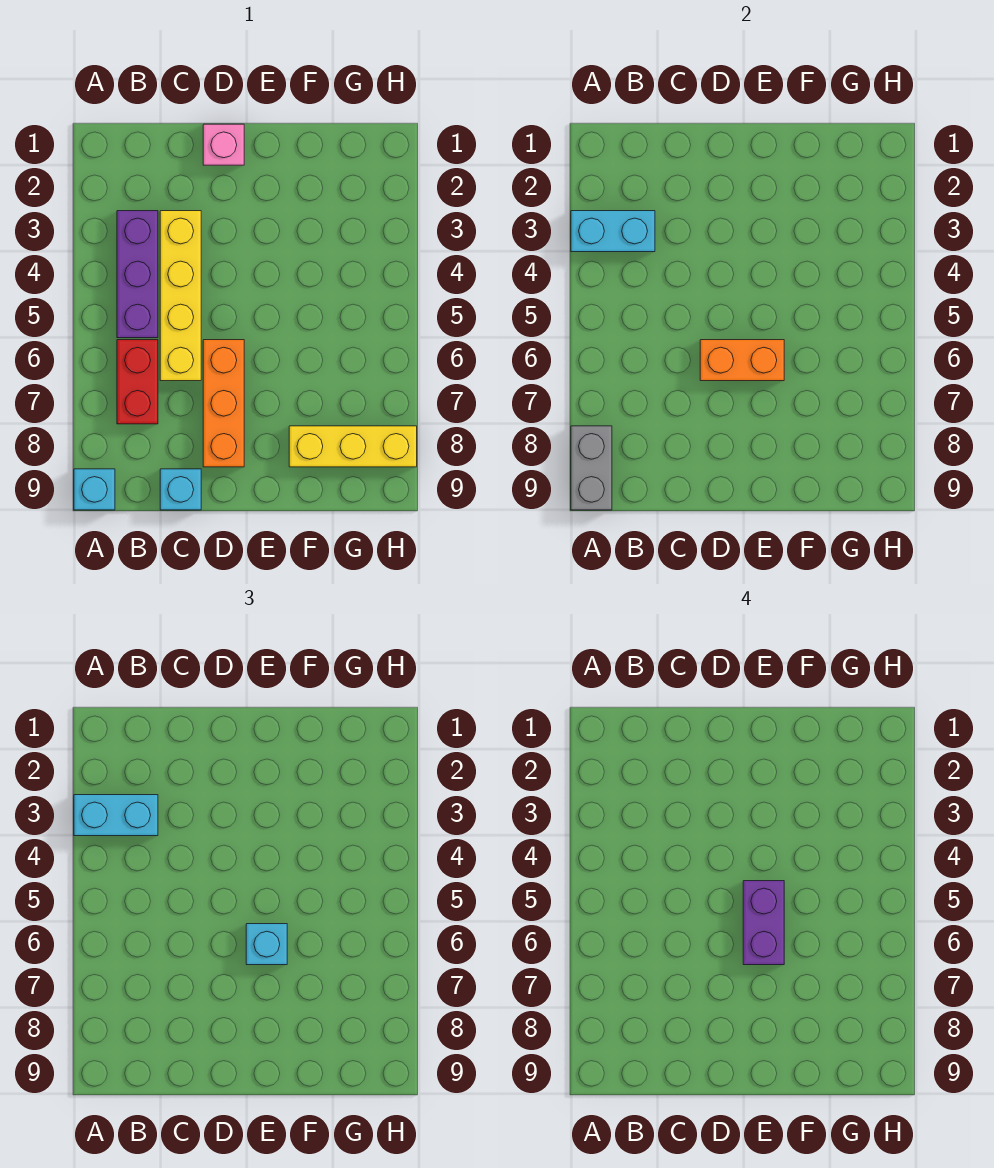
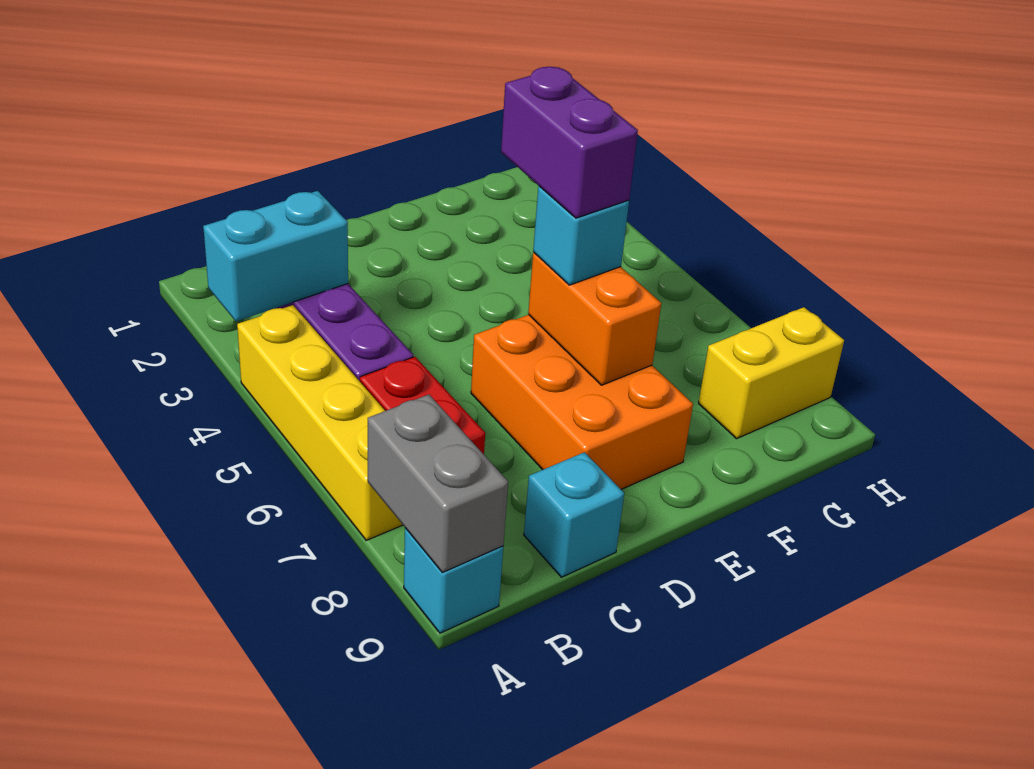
cyan brick A3:B3 level 3 -> none
yellow brick C3:C6 level 1 -> yellow brick A4:A7 level 1
pink brick D1 level 1 -> none
orange brick D6:D8 level 1 -> orange brick D6:E8 level 1
orange brick D6:E6 level 2 -> orange brick E6:E7 level 2
yellow brick F8:H8 level 1 -> yellow brick G8:H8 level 1

